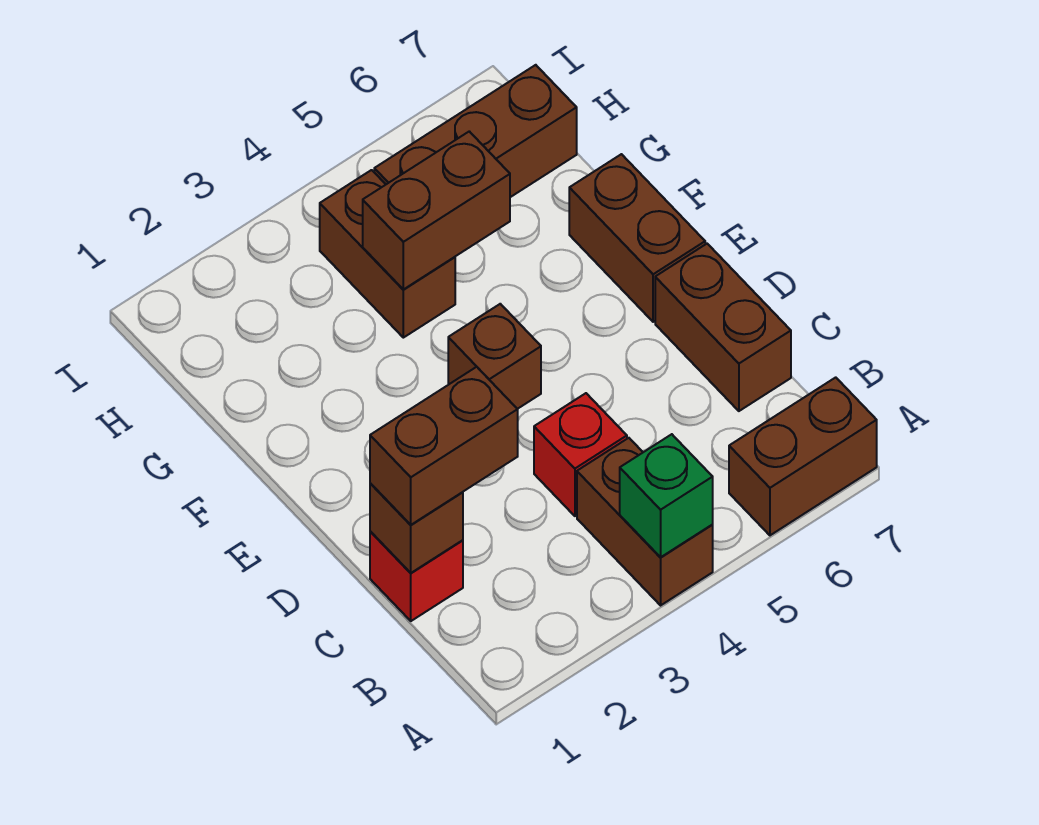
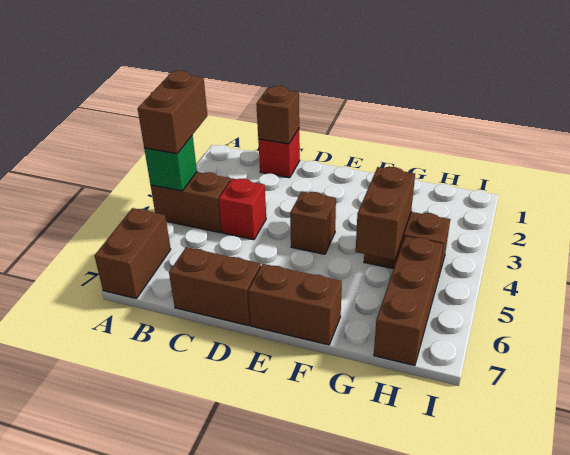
brown brick C1:C2 level 3 -> brown brick A3:A4 level 3

